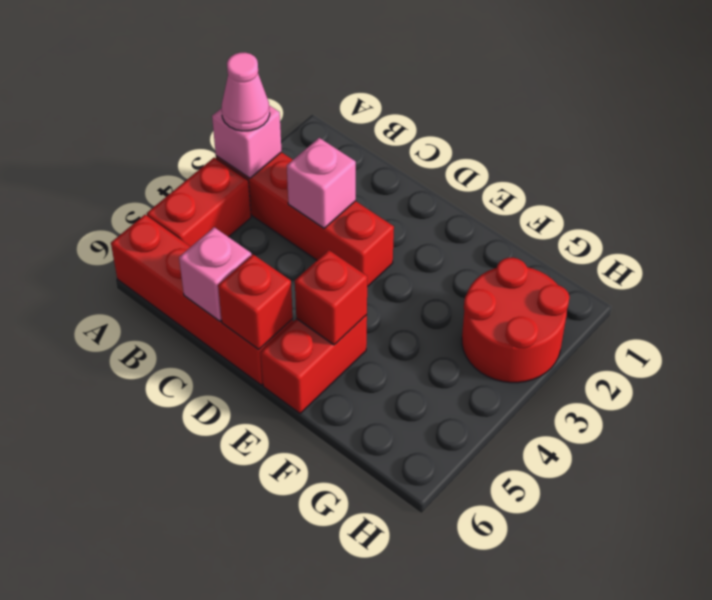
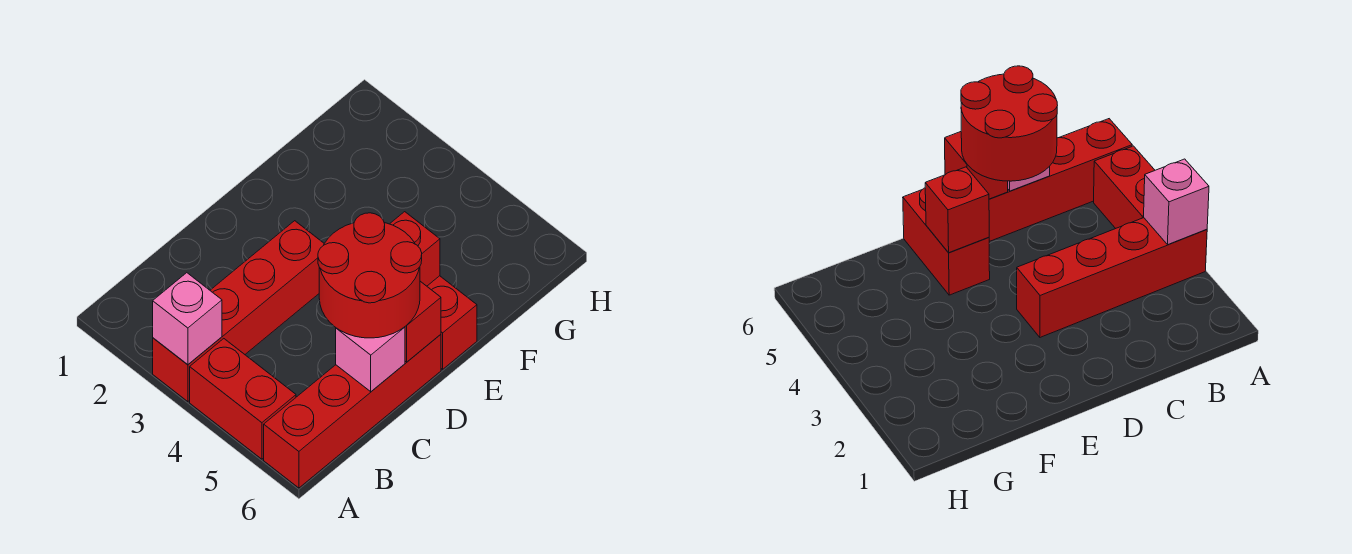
pink cone A3 level 3 -> none
pink brick C3 level 2 -> none
red round brick G2:H3 level 1 -> red round brick C5:D6 level 3

